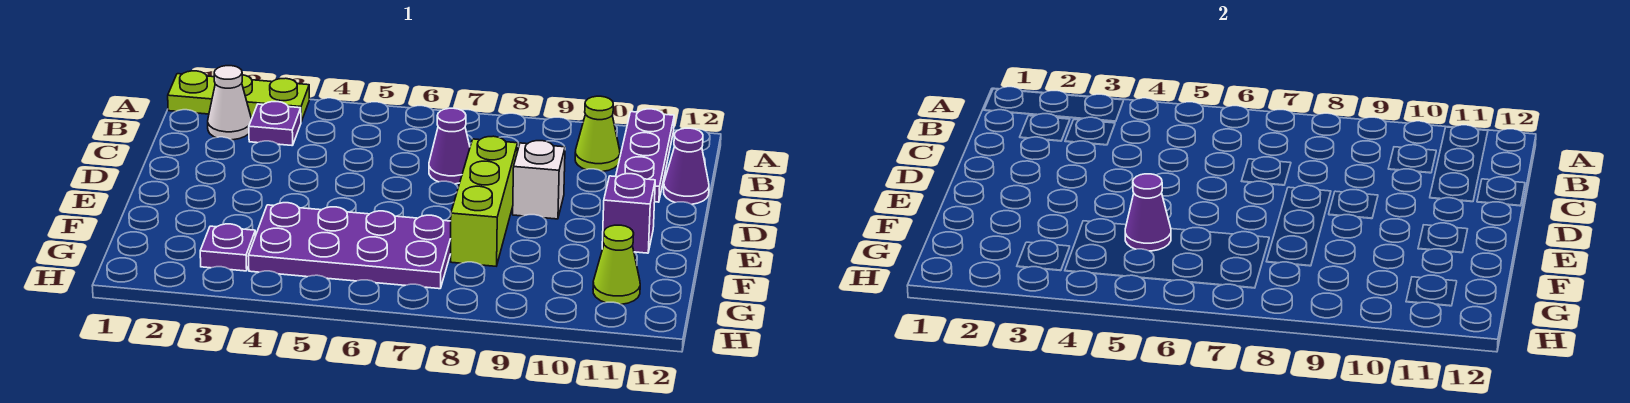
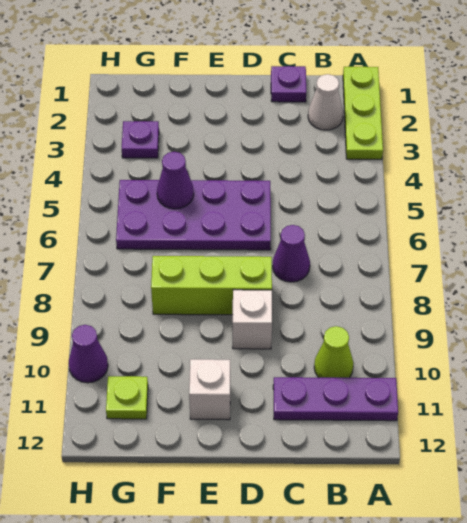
purple plate B3 level 1 -> purple plate C1 level 1
purple cone C12 level 1 -> purple cone H10 level 1
purple brick E11 level 1 -> white brick E11 level 1
purple plate F4:G7 level 1 -> purple plate D5:G6 level 1
lime cone G11 level 1 -> lime plate G11 level 1

